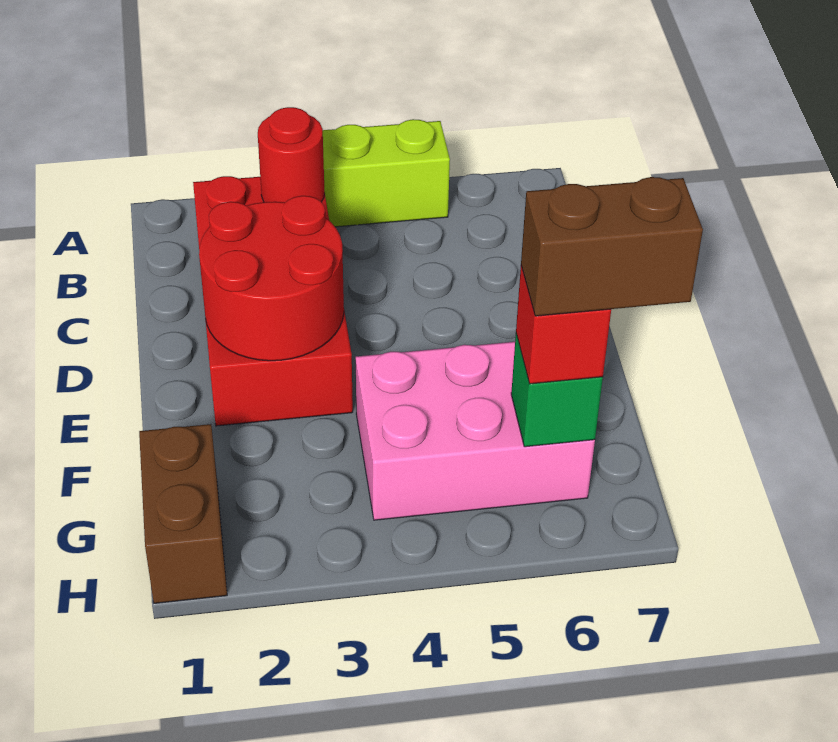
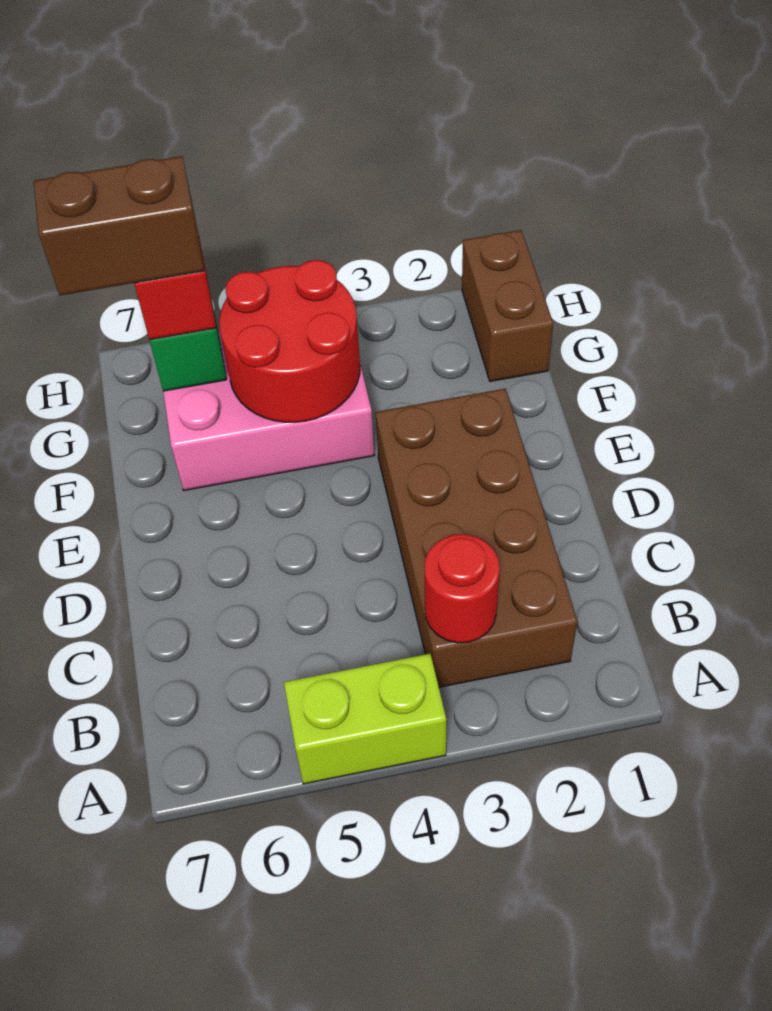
red brick B2:E3 level 1 -> brown brick B2:E3 level 1
red round brick D2:E3 level 2 -> red round brick F4:G5 level 2

